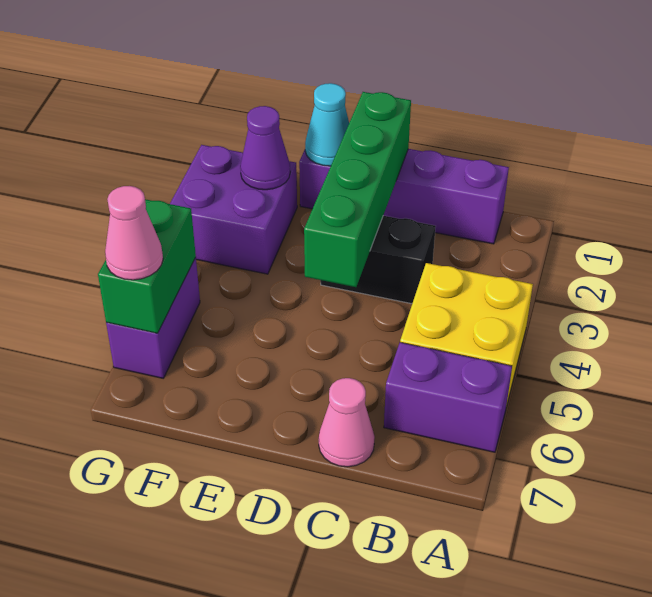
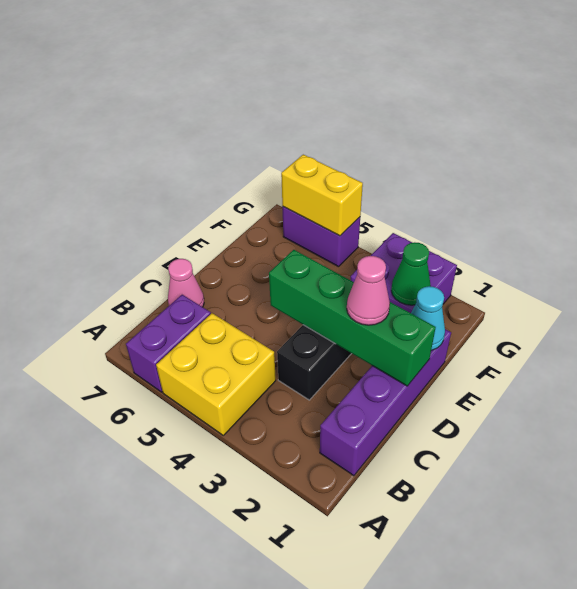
purple cone F2 level 2 -> green cone F2 level 2
green brick G5:G6 level 2 -> yellow brick G5:G6 level 2
pink cone G6 level 3 -> pink cone D2 level 3

